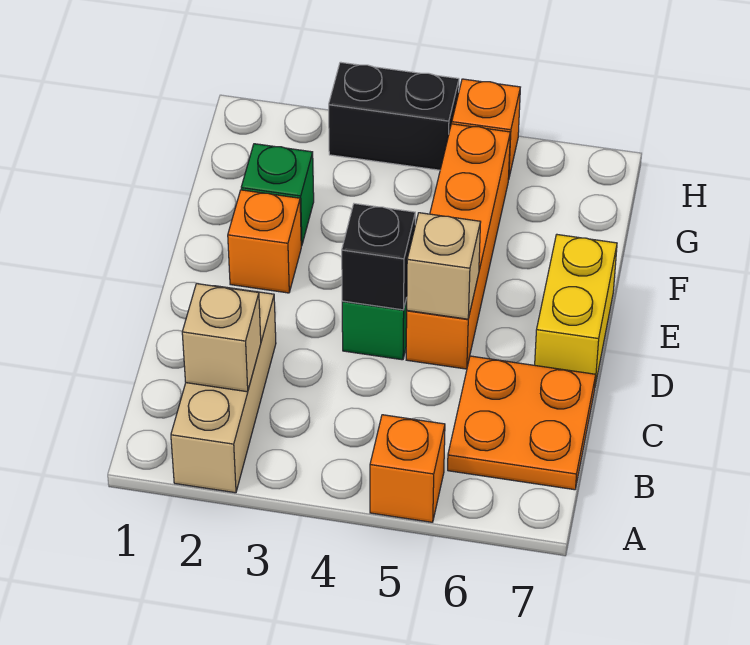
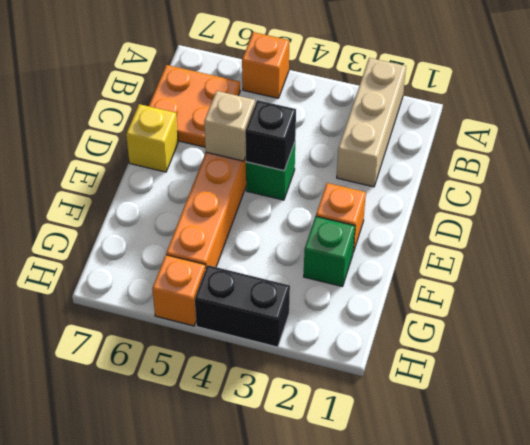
tan brick B2 level 2 -> none
yellow brick D7:E7 level 1 -> yellow brick D7 level 1

